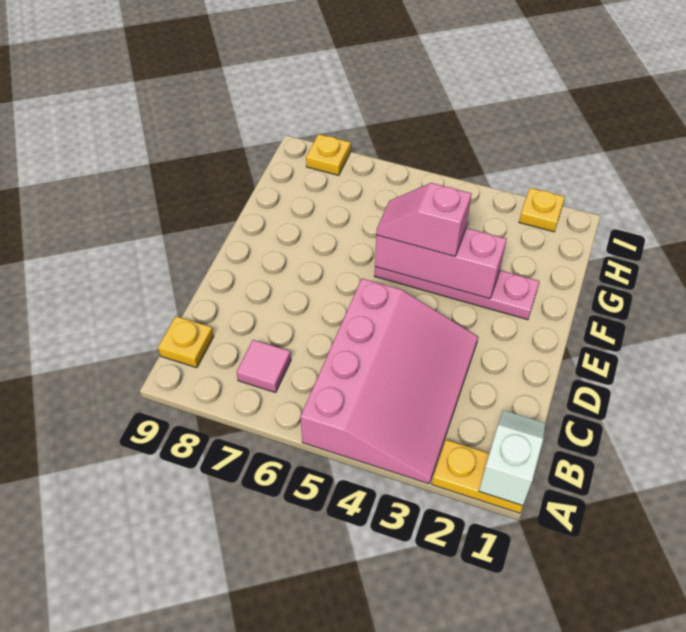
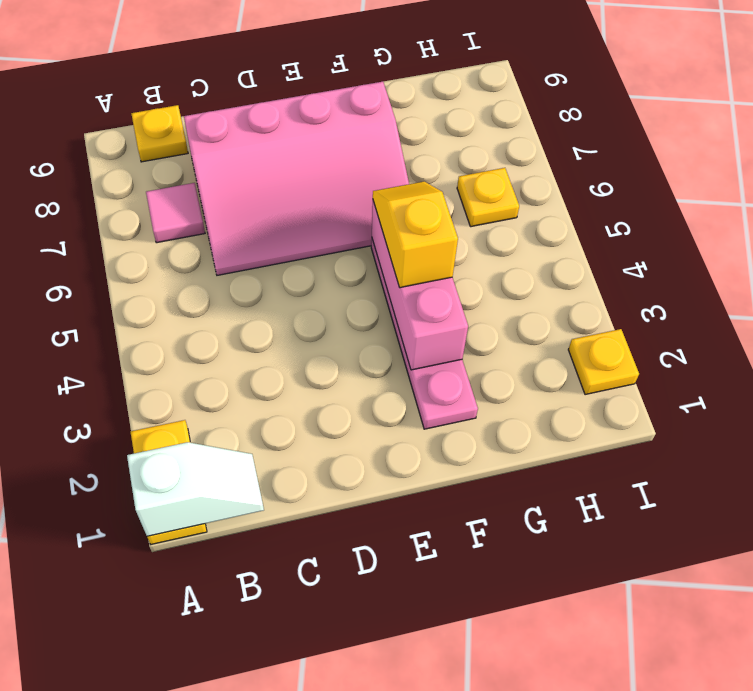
pink slope A3:D5 level 1 top 5 -> pink slope C6:F8 level 1 top 8
pink slope F4:F5 level 3 top 4 -> yellow slope F4:F5 level 3 top 4
yellow plate I8 level 1 -> yellow plate H6 level 1

